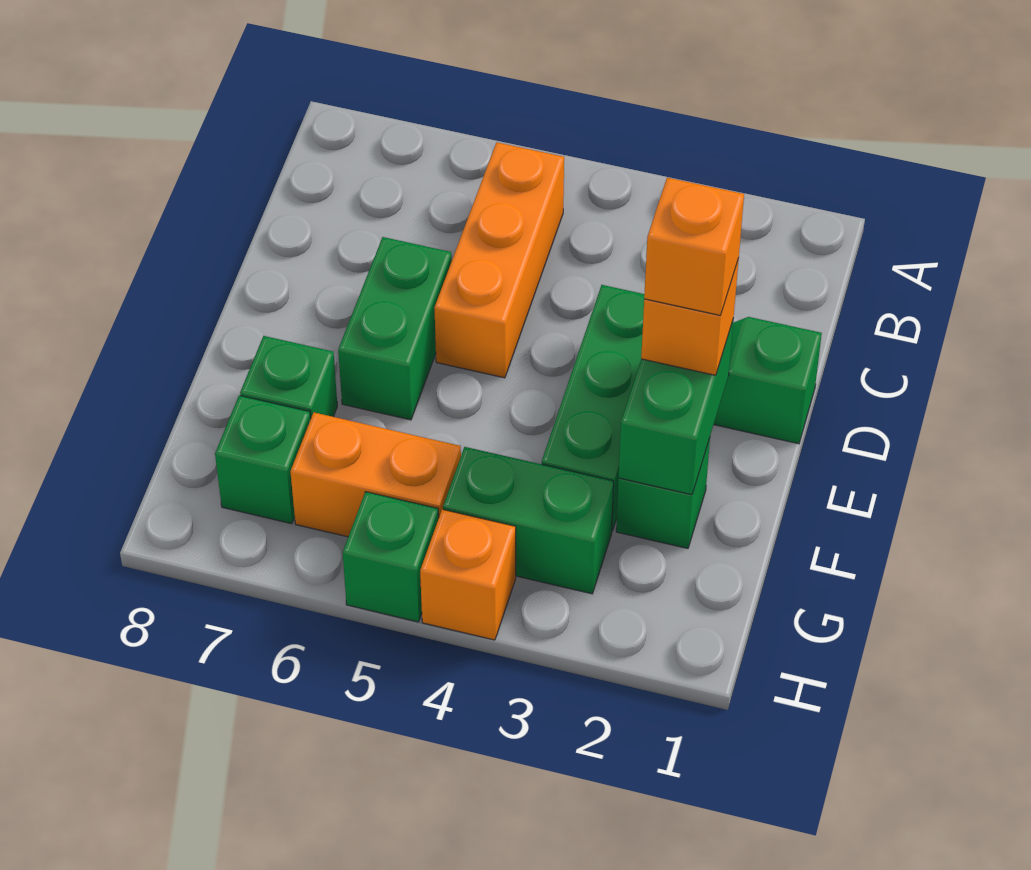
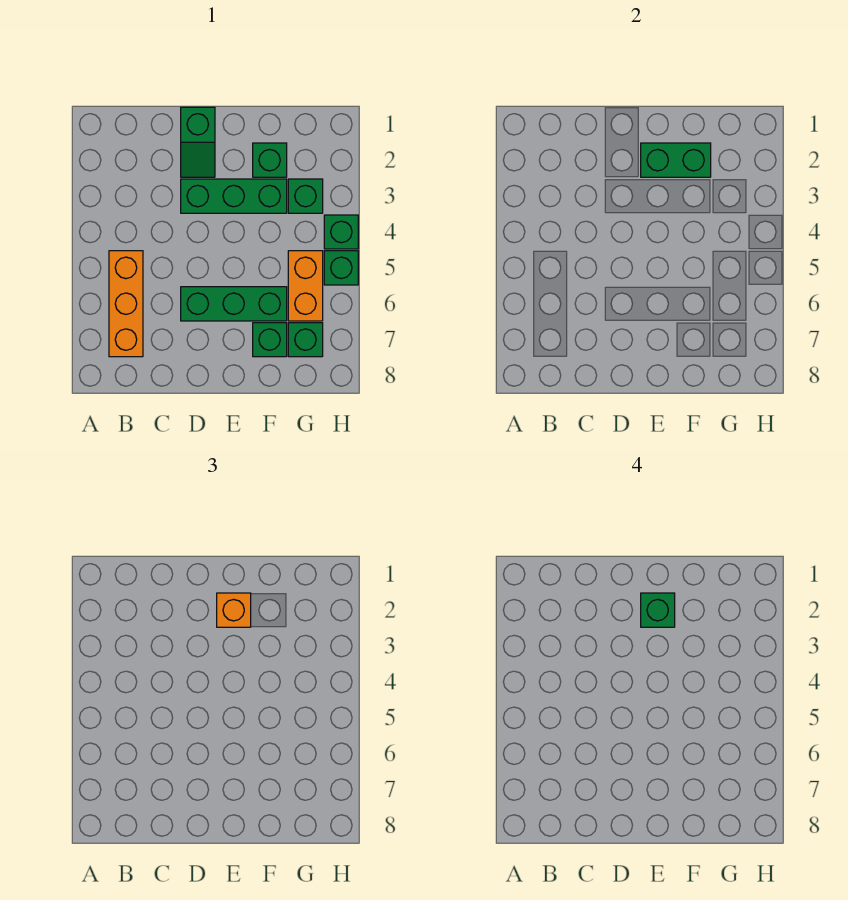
orange brick B5:D5 level 1 -> orange brick B5:B7 level 1
green brick D6:E6 level 1 -> green brick D6:F6 level 1
orange brick E2 level 4 -> green brick E2 level 4
green brick G3:G4 level 1 -> green brick G3 level 1
orange brick H4 level 1 -> green brick H4 level 1

